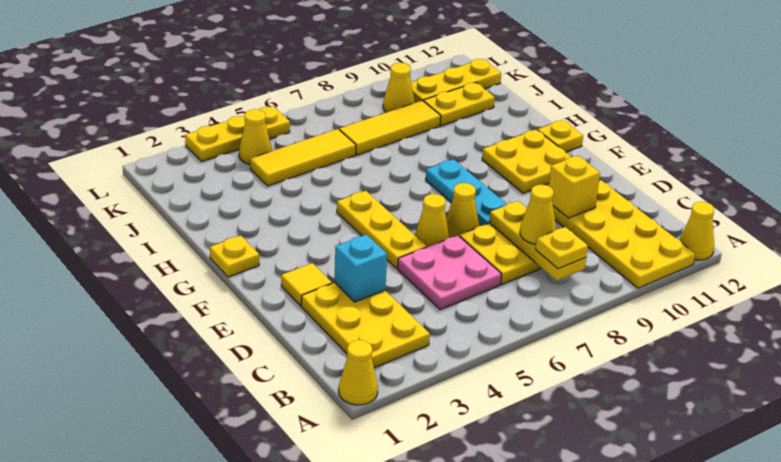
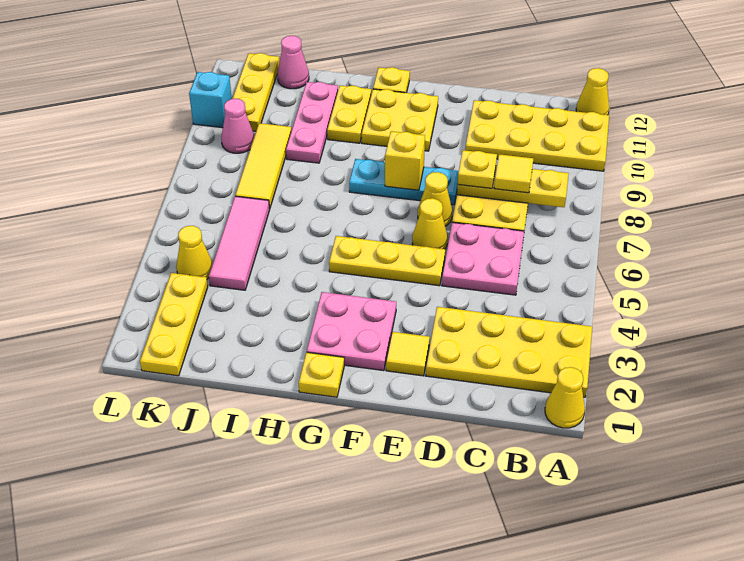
yellow plate B2:D3 level 1 -> yellow plate A2:D3 level 1
yellow plate B8 level 3 -> yellow plate D8 level 3
yellow cone C8 level 3 -> yellow tile C8 level 3
cyan brick D3 level 2 -> cyan brick L10 level 1
yellow brick D10 level 2 -> yellow brick F8 level 2
none -> pink plate F2:G3 level 1
none -> pink plate I9:I11 level 1
yellow tile J4:J6 level 1 -> pink tile J4:J6 level 1
yellow plate J10:J11 level 1 -> yellow plate H10:H11 level 1
none -> pink cone J12 level 1
yellow cone K9 level 1 -> pink cone K9 level 1
yellow plate L3:L5 level 1 -> yellow plate K1:K3 level 1

